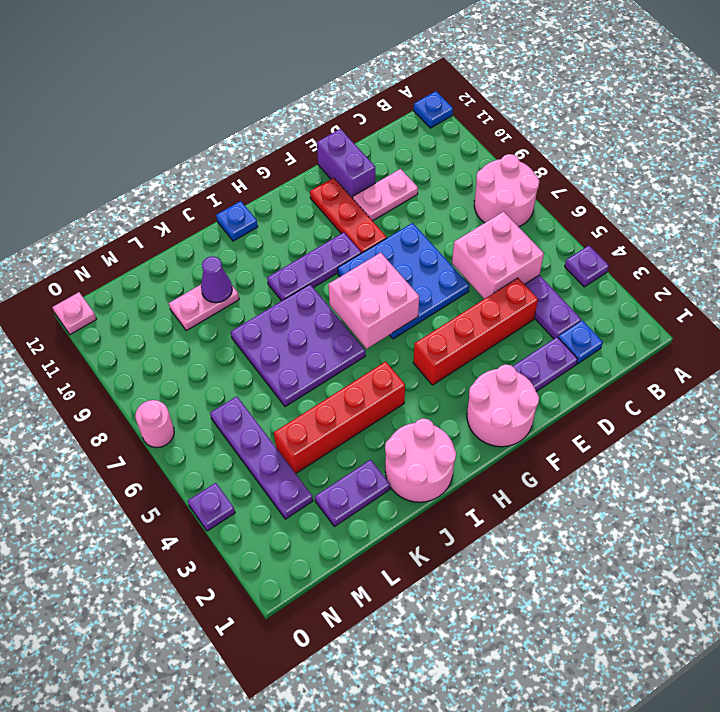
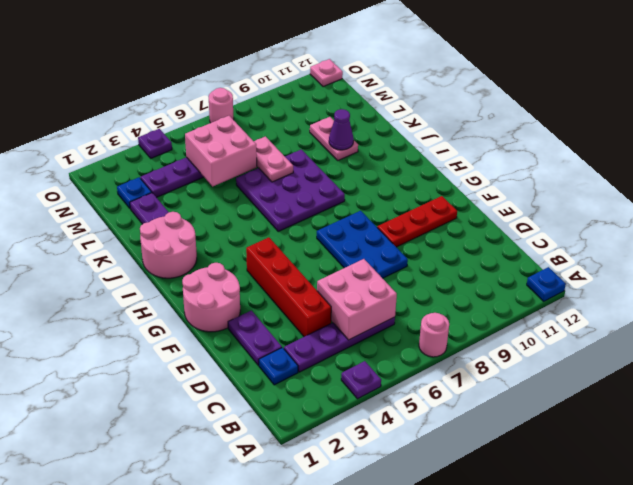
pink round brick A7:B8 level 1 -> pink round brick A7 level 1
pink plate D10:E10 level 1 -> pink plate K7:L7 level 2
blue plate E6:G8 level 1 -> blue plate E7:G8 level 1
purple brick E11:E12 level 1 -> none
pink brick G6:H7 level 2 -> pink brick L5:M6 level 2
purple plate G9:I9 level 1 -> none
red brick I4:L4 level 1 -> none
blue plate I12 level 1 -> blue plate M2 level 1

